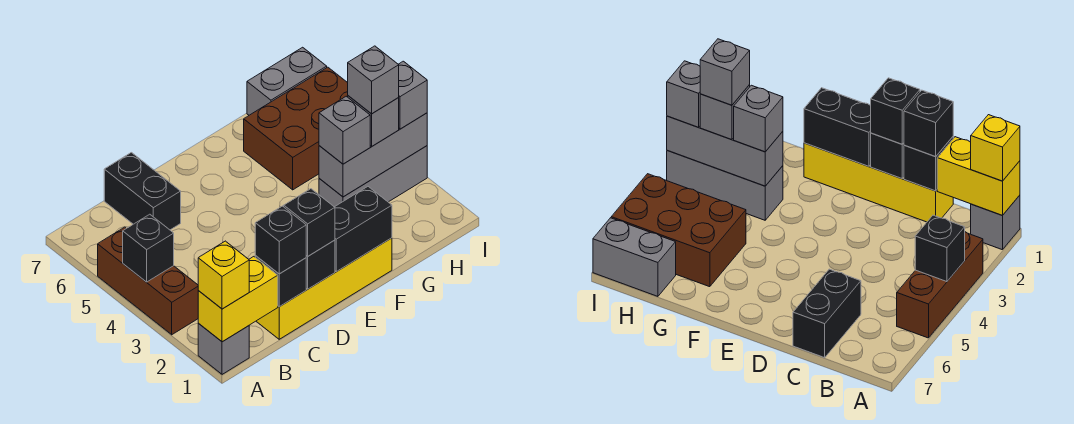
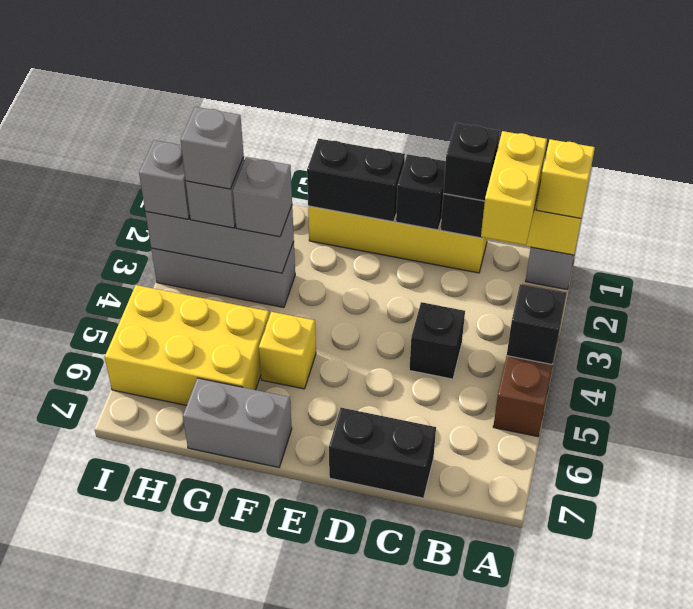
none -> yellow brick B1:B2 level 3
black brick C6:C7 level 1 -> black brick C7:D7 level 1
black brick D1 level 3 -> black brick C4 level 1
none -> yellow brick F5 level 1
brown brick G5:I6 level 1 -> yellow brick G5:I6 level 1
grey brick H7:I7 level 1 -> grey brick F7:G7 level 1

